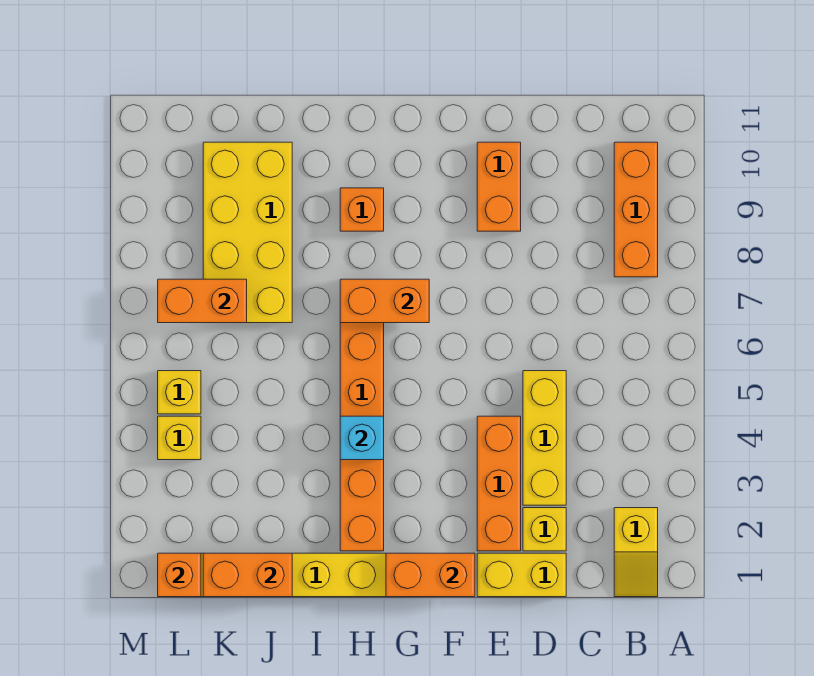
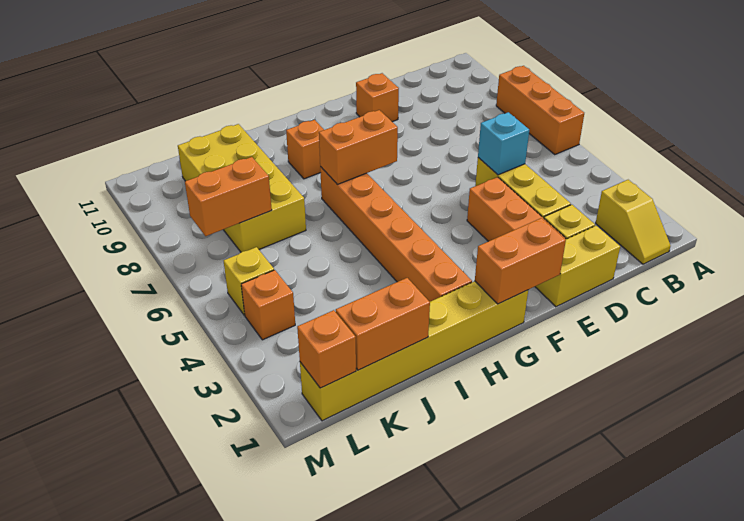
orange brick B8:B10 level 1 -> orange brick A6:A8 level 1
orange brick E9:E10 level 1 -> orange brick E10 level 1
cyan brick H4 level 2 -> cyan brick D5 level 2
yellow brick L4 level 1 -> orange brick L4 level 1

